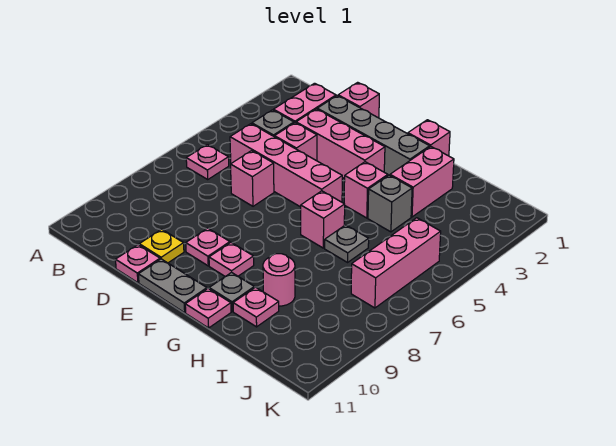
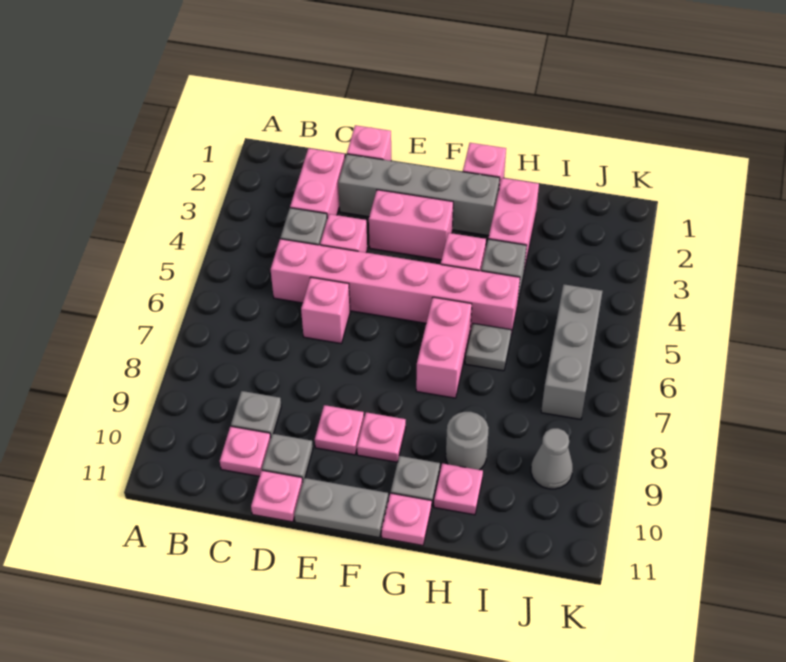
pink plate B6 level 1 -> pink plate C10 level 1
pink brick C5:F5 level 1 -> pink brick C5:H5 level 1
none -> grey plate C9 level 1
pink brick D3:F3 level 1 -> pink brick E3:F3 level 1
yellow plate D10 level 1 -> grey plate D10 level 1
pink brick G6 level 1 -> pink brick G6:G7 level 1
pink round brick H9 level 1 -> grey round brick H9 level 1
pink brick J5:J7 level 1 -> grey brick J5:J7 level 1
none -> grey cone J9 level 1

